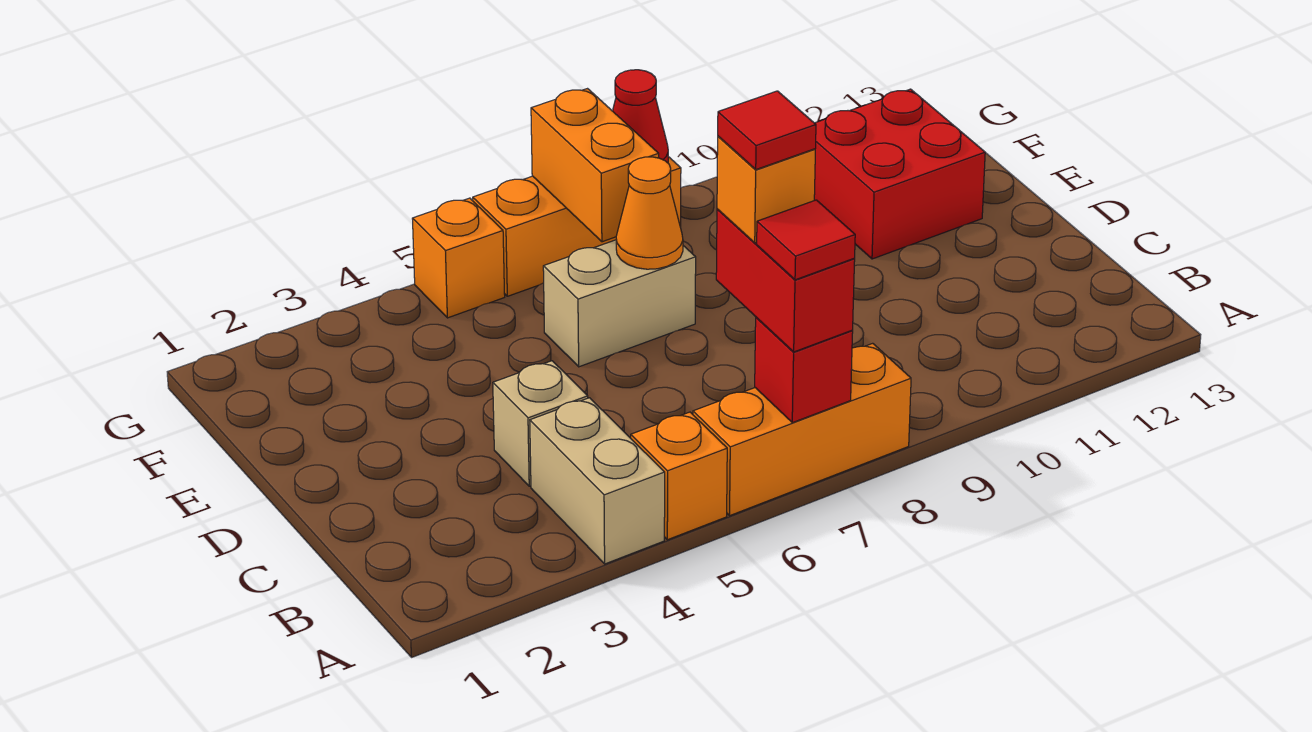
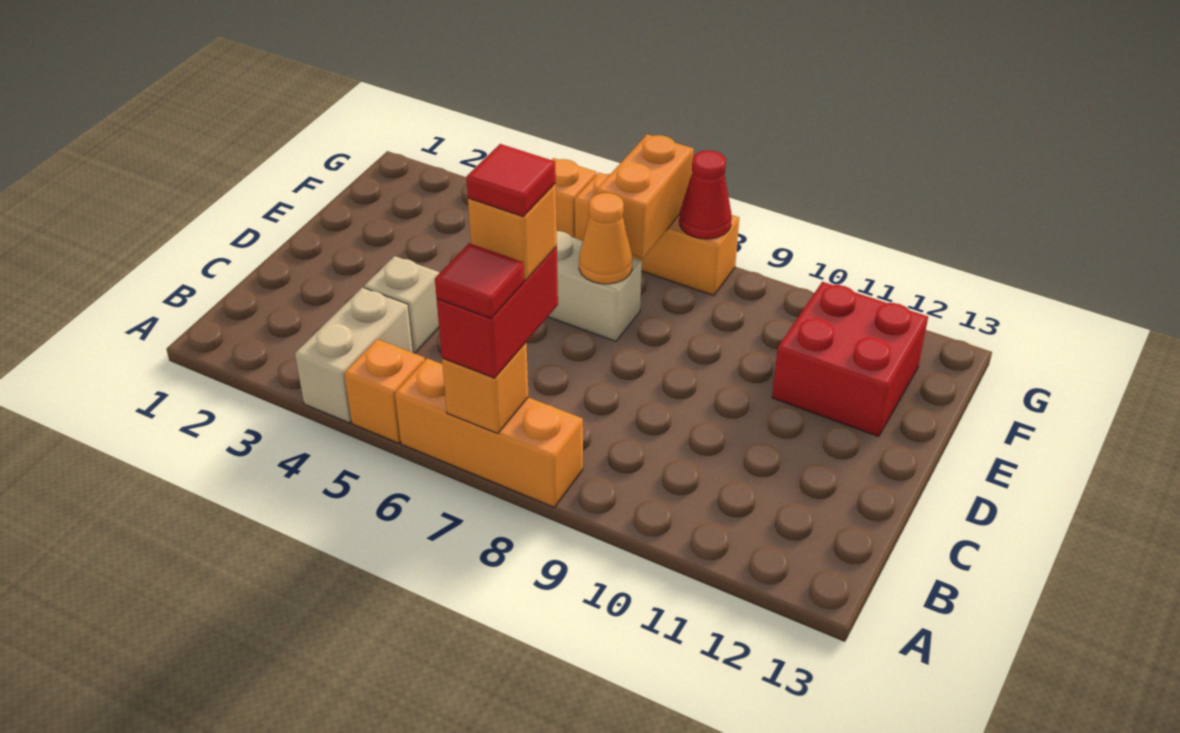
red brick A7 level 2 -> orange brick A7 level 2

